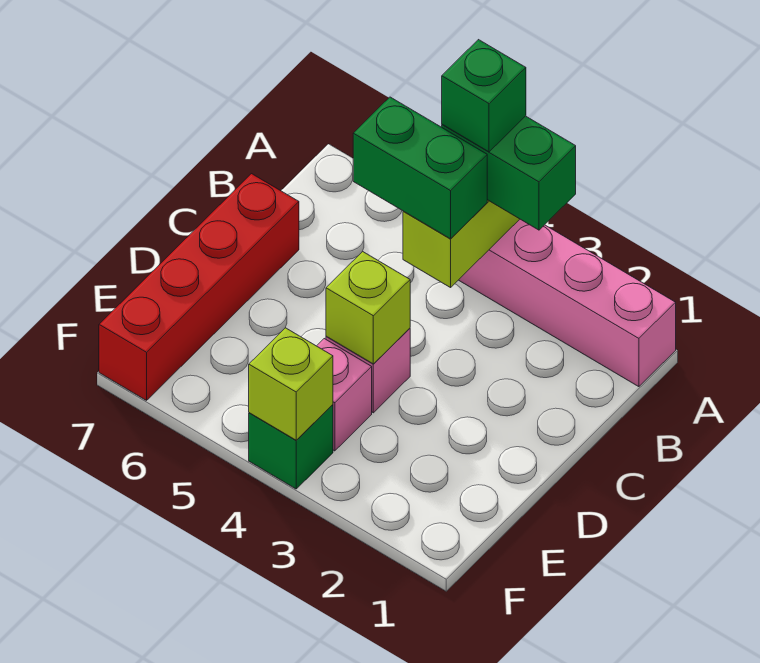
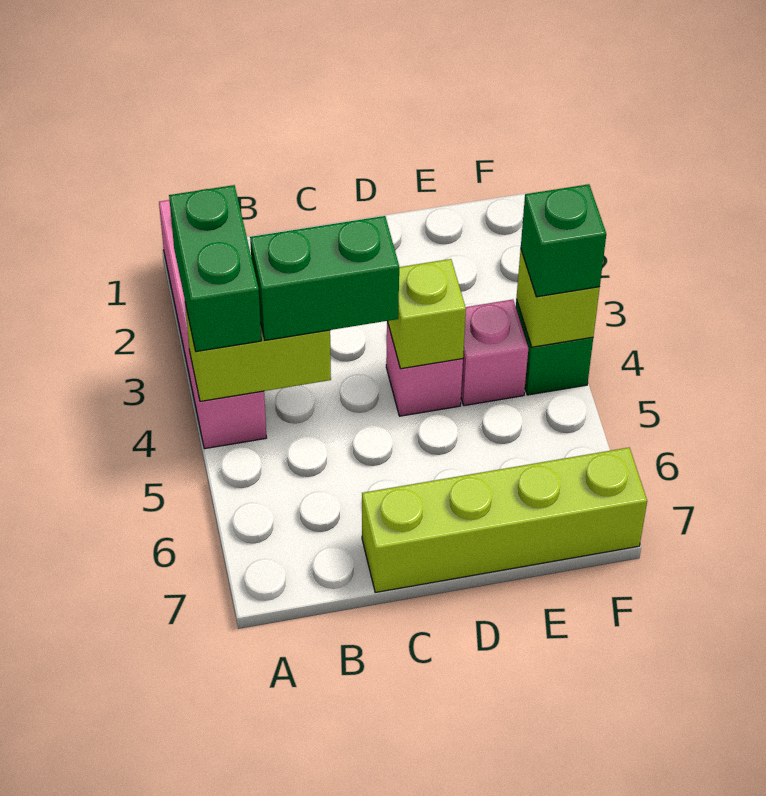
green brick A4 level 4 -> green brick F4 level 3
green brick B4:B5 level 3 -> green brick B4:C4 level 3
red brick C7:F7 level 1 -> lime brick C7:F7 level 1

